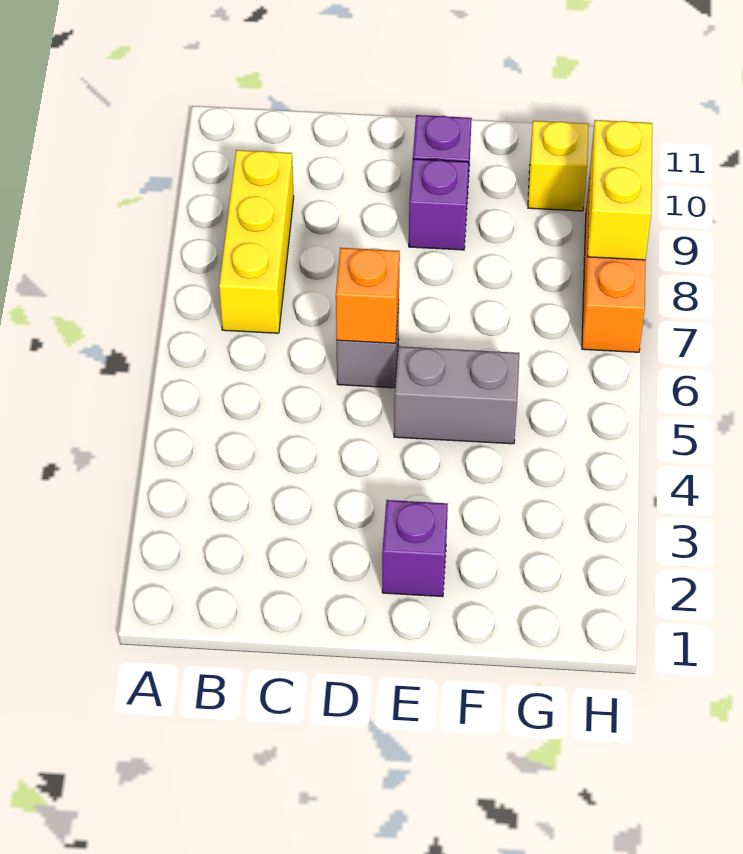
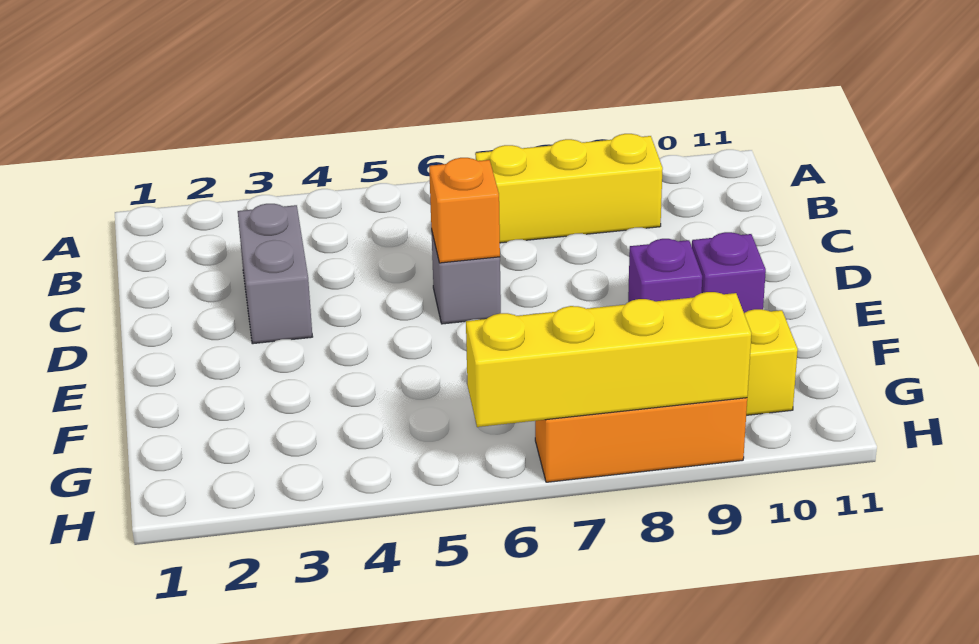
purple brick E2 level 1 -> none
grey brick E5:F5 level 1 -> grey brick C3:D3 level 1
yellow brick H8:H9 level 2 -> yellow brick H6:H9 level 2

